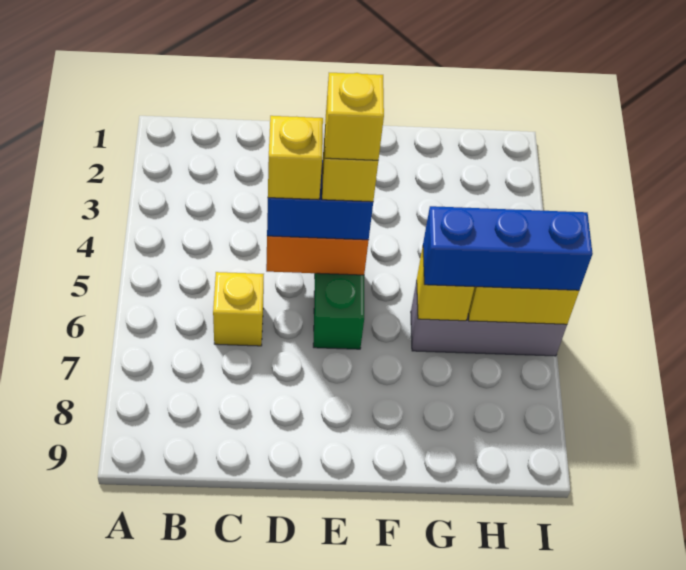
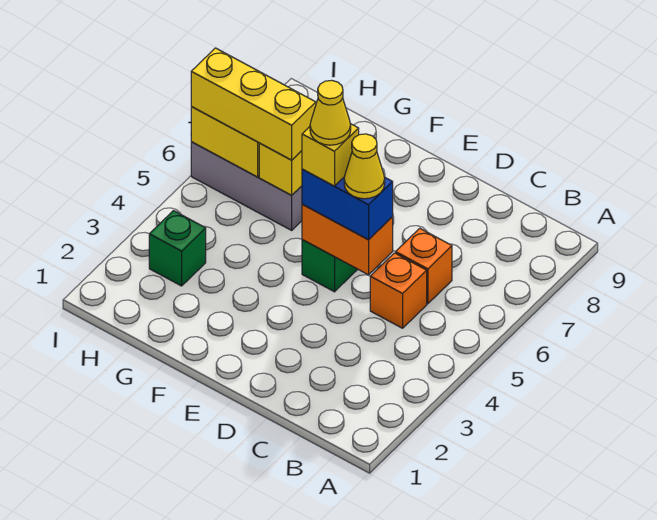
none -> orange brick C5 level 1
yellow brick C6 level 1 -> orange brick C6 level 1
yellow brick D5 level 4 -> yellow cone D5 level 4
yellow brick E5 level 5 -> yellow cone E5 level 5
blue brick G6:I6 level 3 -> yellow brick G6:I6 level 3
none -> green brick H3 level 1

